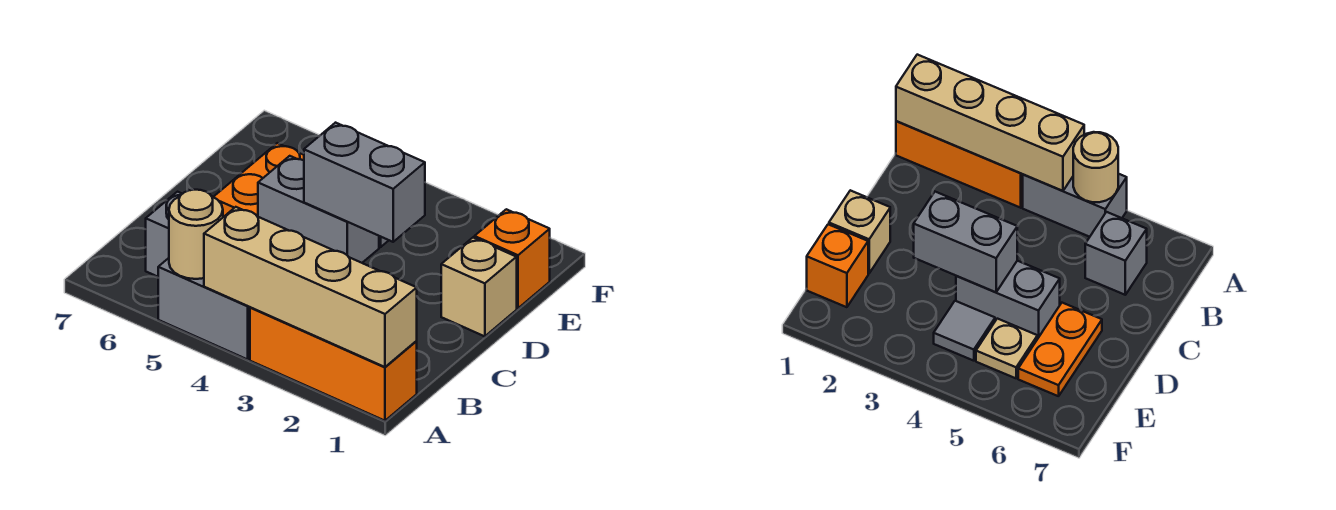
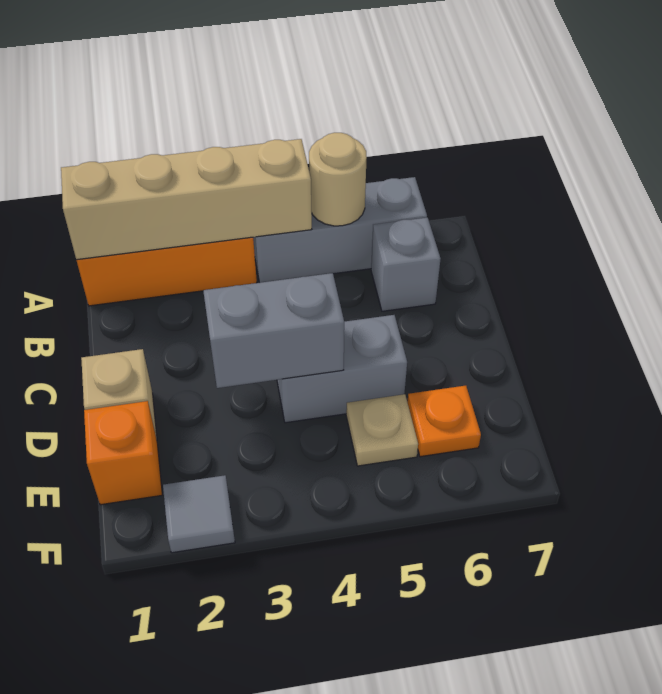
grey brick A4:A5 level 1 -> grey brick A4:A6 level 1
orange plate D6:E6 level 1 -> orange plate E6 level 1
grey tile E4 level 1 -> grey tile F2 level 1

